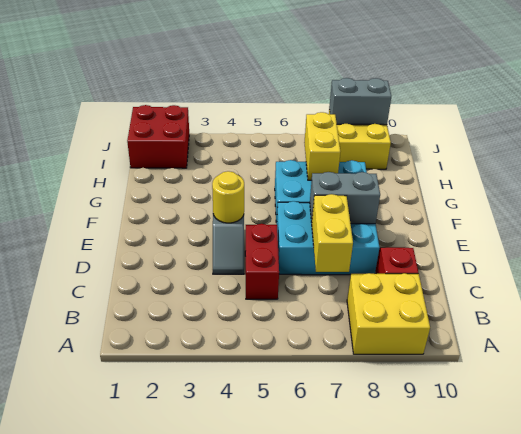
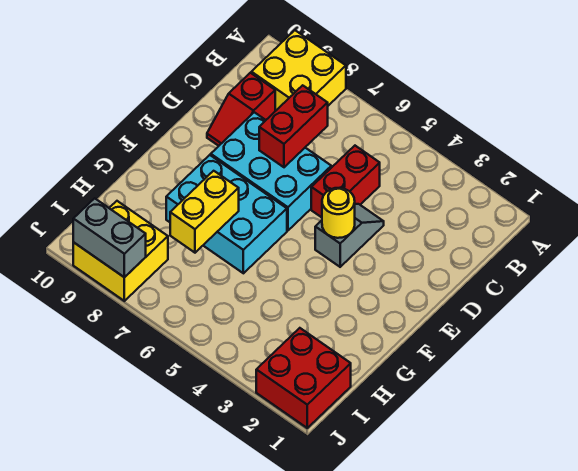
yellow brick C7:D7 level 2 -> red brick C7:D7 level 2
grey brick E7:E8 level 2 -> none

